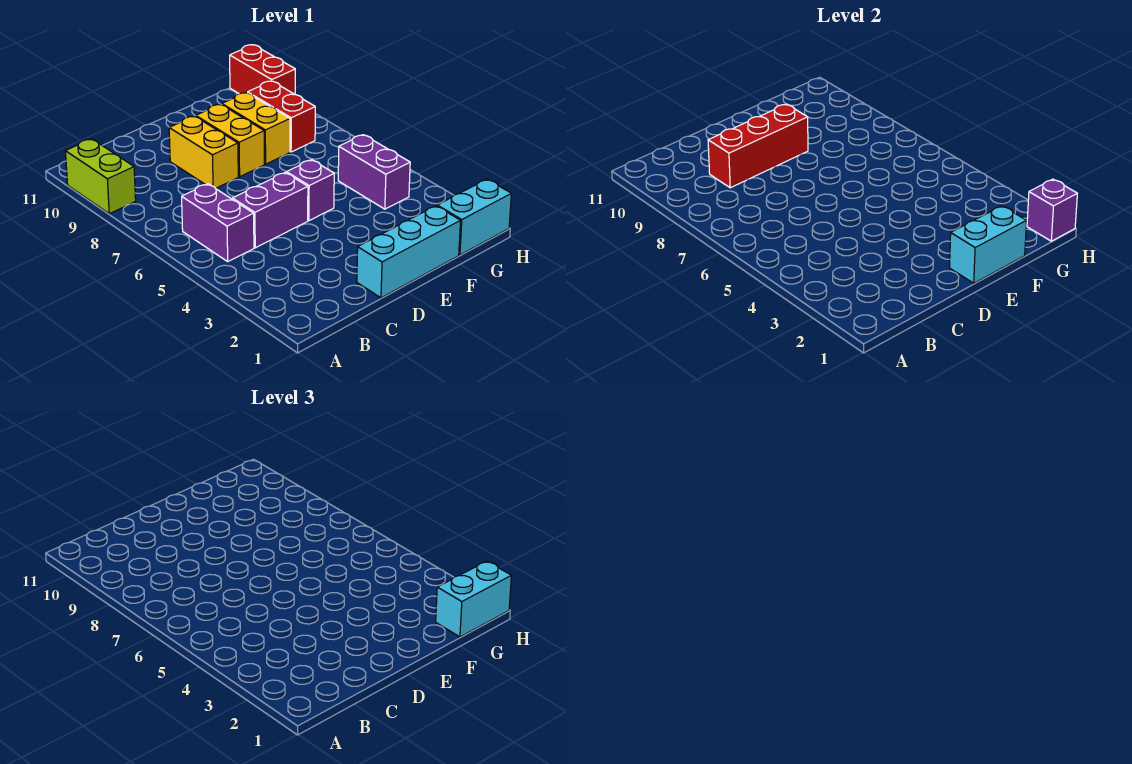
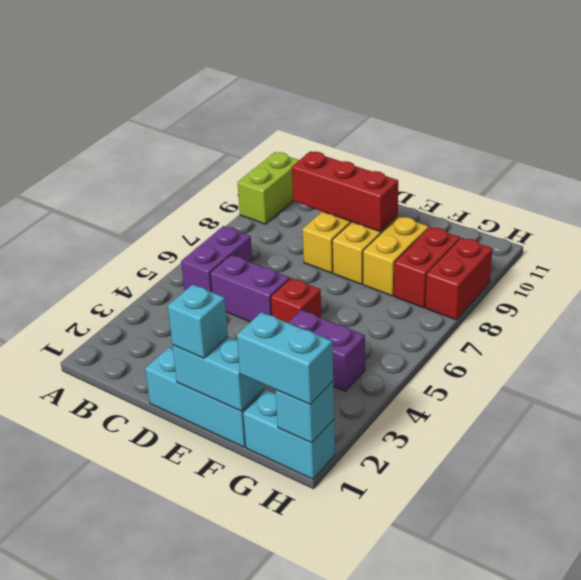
none -> cyan brick E1 level 3
purple brick E5 level 1 -> red brick E5 level 1
purple brick G4:G5 level 1 -> purple brick F4:G4 level 1
purple brick H1 level 2 -> cyan brick H1 level 2
red brick H10:H11 level 1 -> red brick H8:H9 level 1

